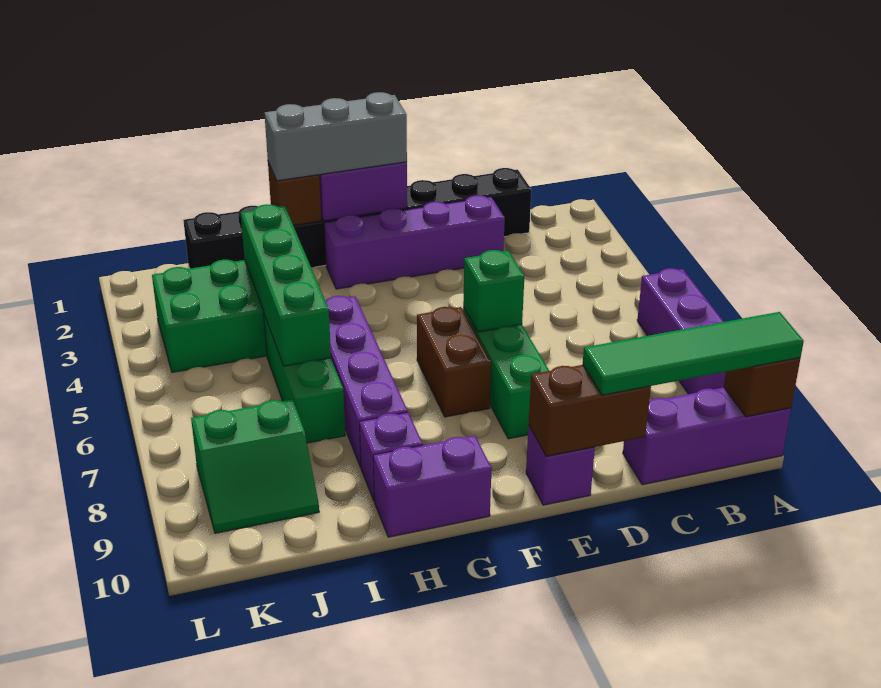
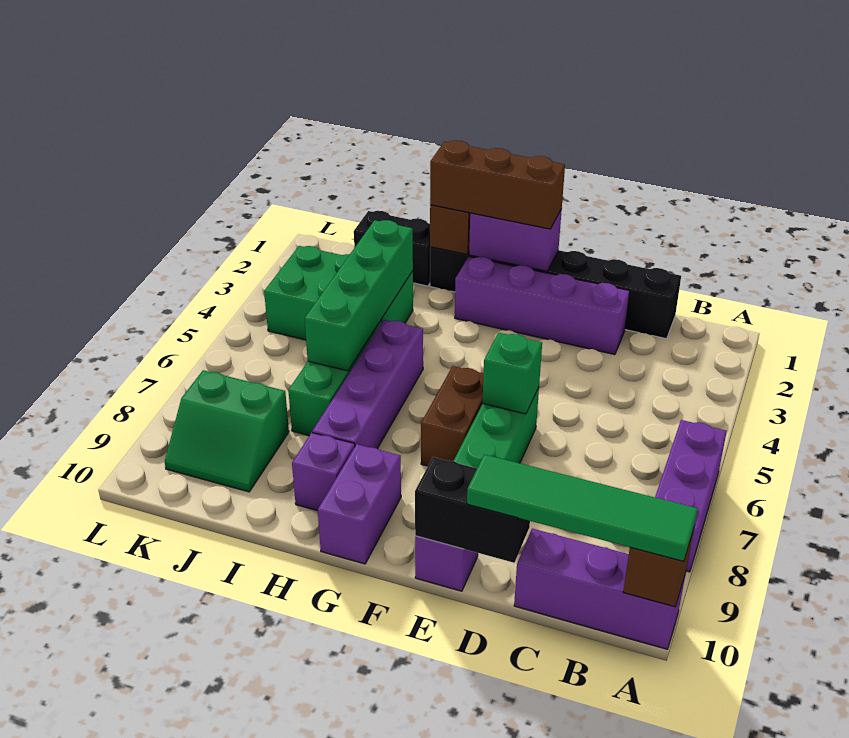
brown brick D10:E10 level 2 -> black brick D10:E10 level 2
grey brick F1:H1 level 3 -> brown brick F1:H1 level 3
purple brick G10:H10 level 1 -> purple brick G9:G10 level 1

